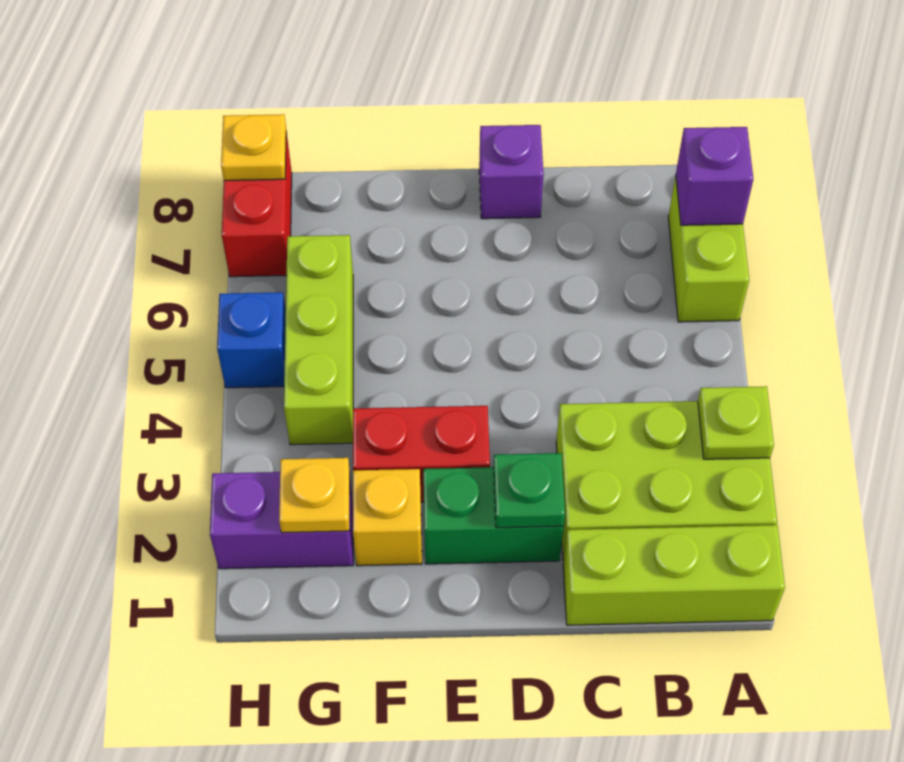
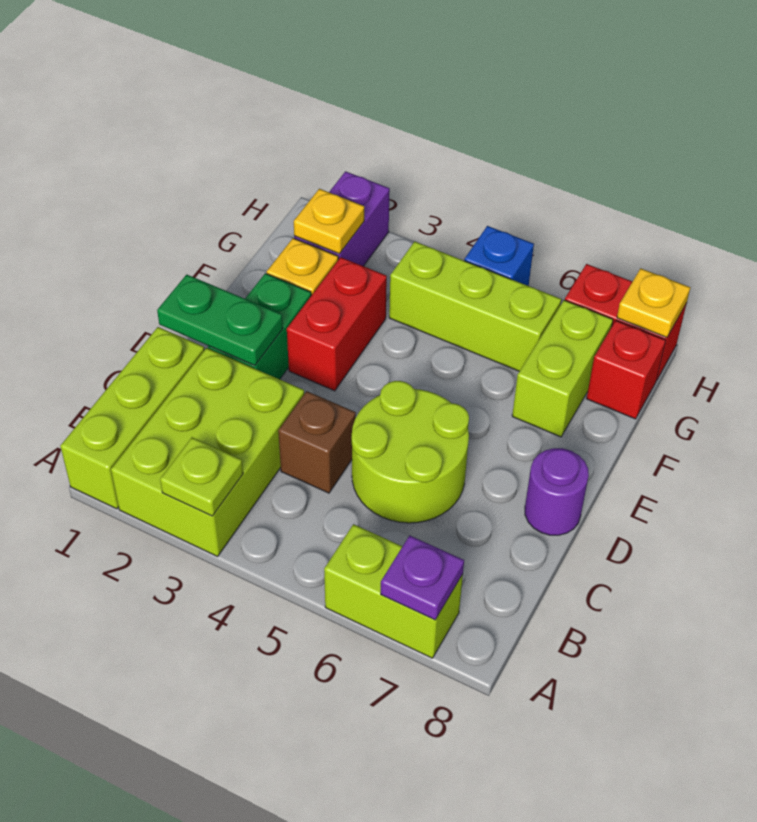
purple brick A7 level 2 -> purple plate A7 level 2
none -> brown brick C4 level 1
none -> lime round brick C5:D6 level 1
green plate D2 level 2 -> green plate D1:D2 level 2
purple brick D8 level 1 -> purple round brick D8 level 1
none -> lime brick F7:G7 level 1
none -> red brick G8 level 1

